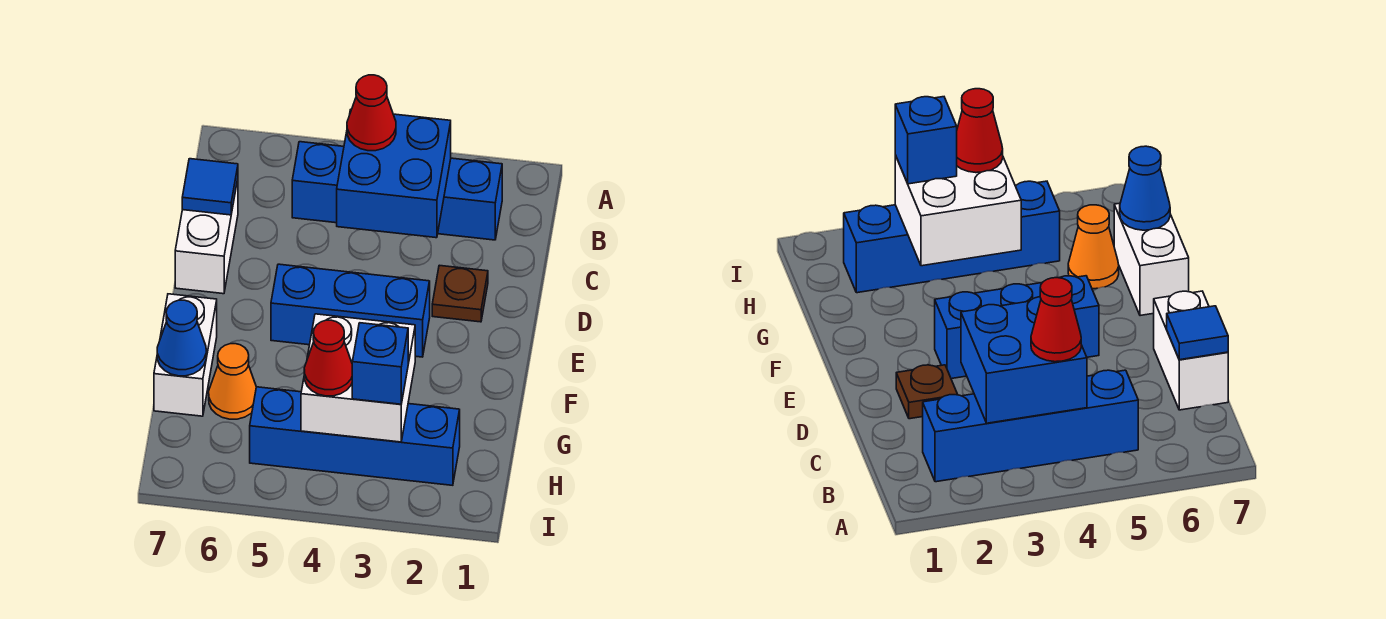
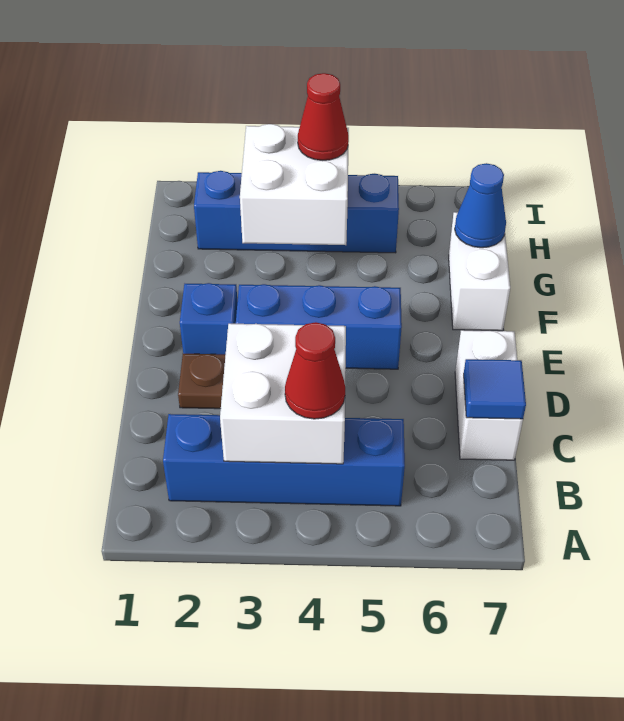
blue brick B3:C4 level 2 -> white brick B3:C4 level 2
orange cone G6 level 1 -> none
blue brick H3 level 3 -> blue brick E2 level 1

